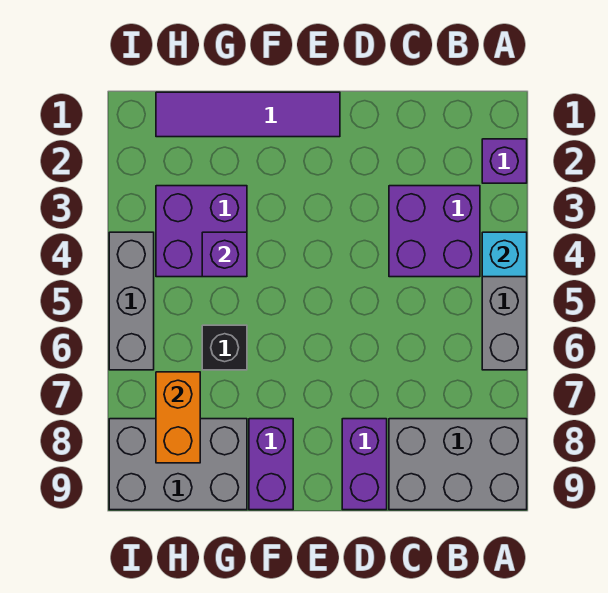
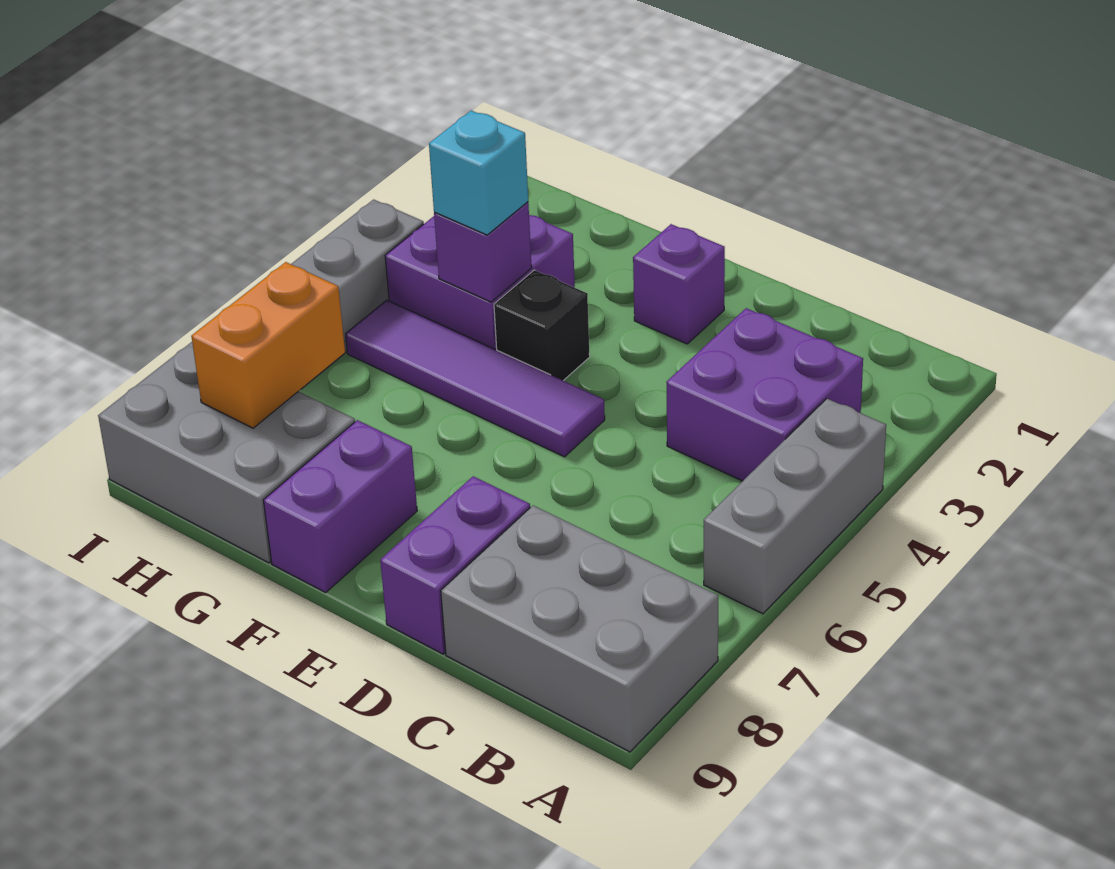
purple brick A2 level 1 -> purple brick E2 level 1
cyan brick A4 level 2 -> cyan brick G4 level 3
purple tile E1:H1 level 1 -> purple tile E5:H5 level 1
black brick G6 level 1 -> black brick F4 level 1

